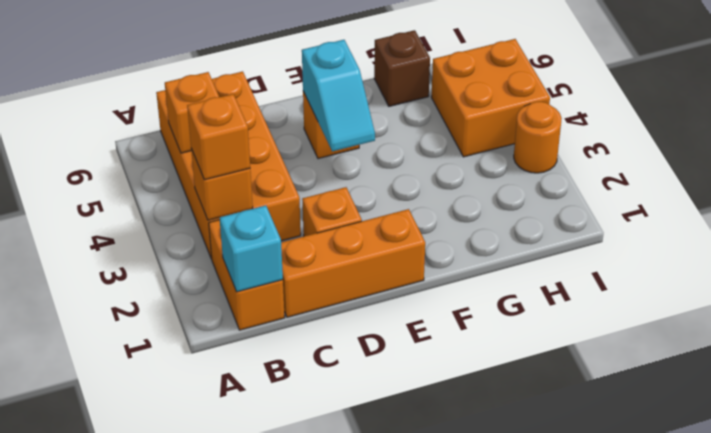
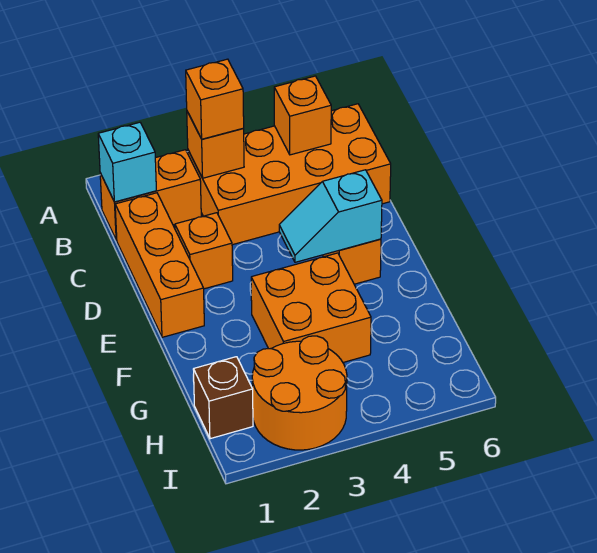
brown brick G6 level 1 -> brown brick H1 level 1
orange brick H4:I5 level 1 -> orange brick F3:G4 level 1
orange round brick I3 level 1 -> orange round brick H2:I3 level 1

